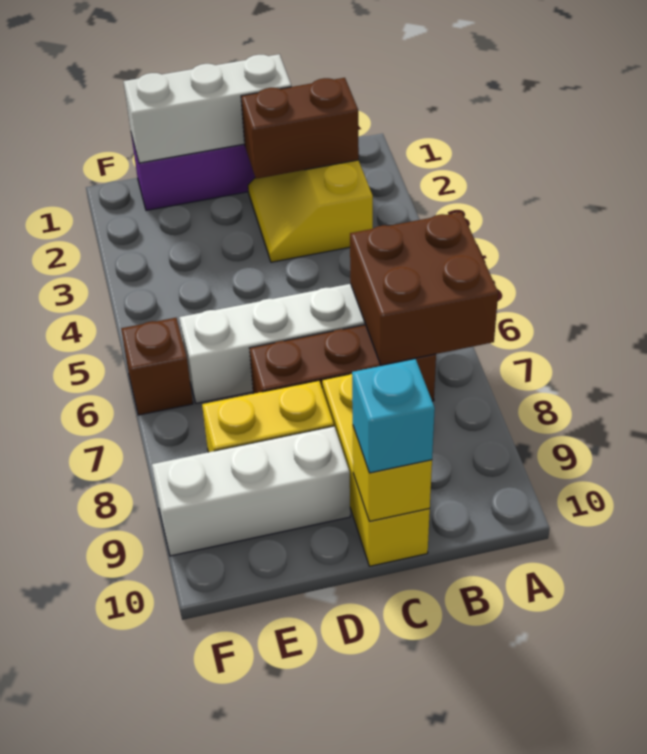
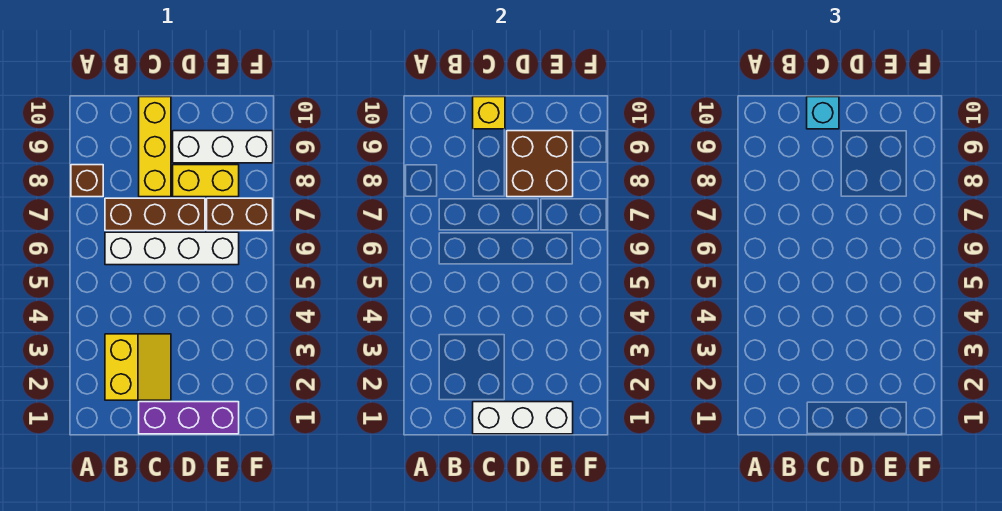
brown brick A6:B7 level 2 -> brown brick D8:E9 level 2
brown brick B2:C2 level 2 -> brown brick E7:F7 level 1
brown brick F6 level 1 -> brown brick A8 level 1

